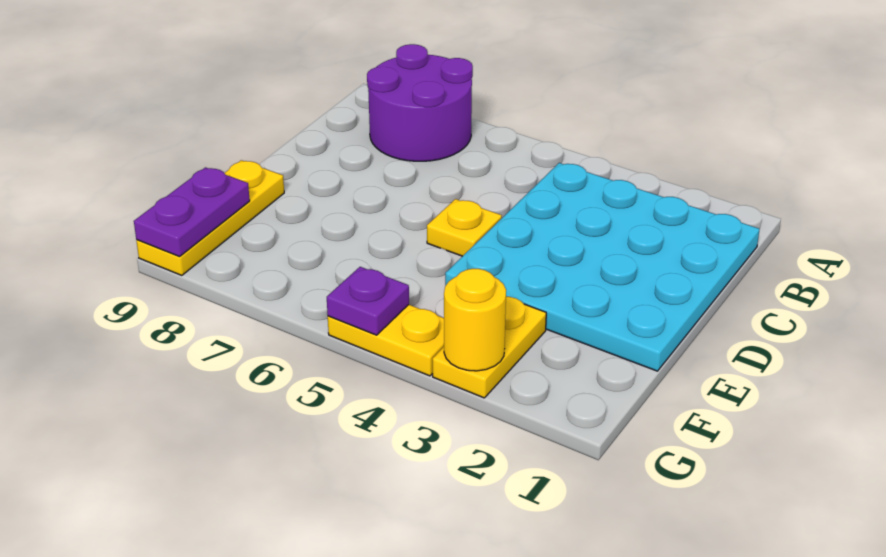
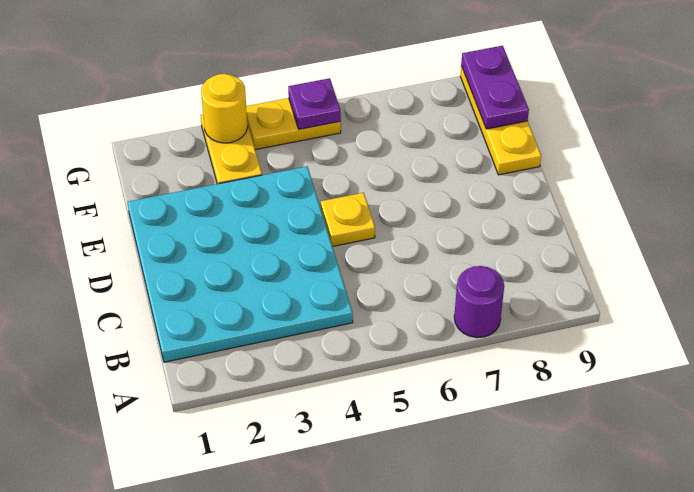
purple round brick A7:B8 level 1 -> purple round brick A7 level 1

